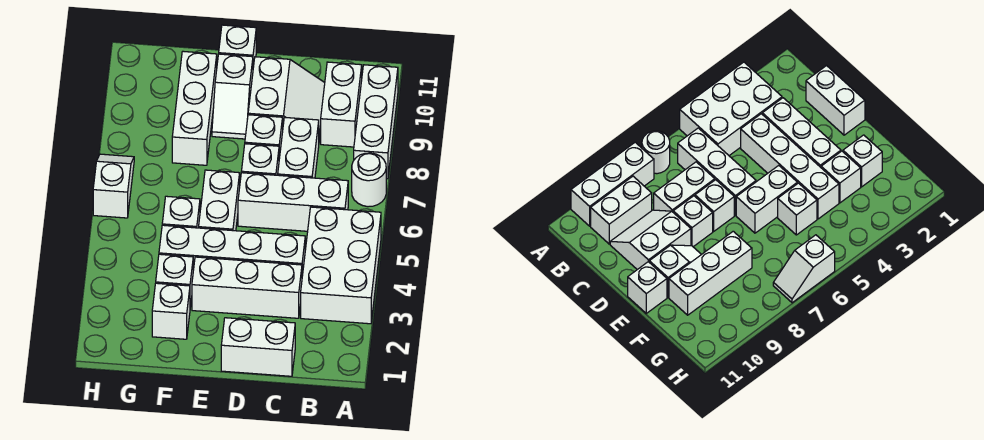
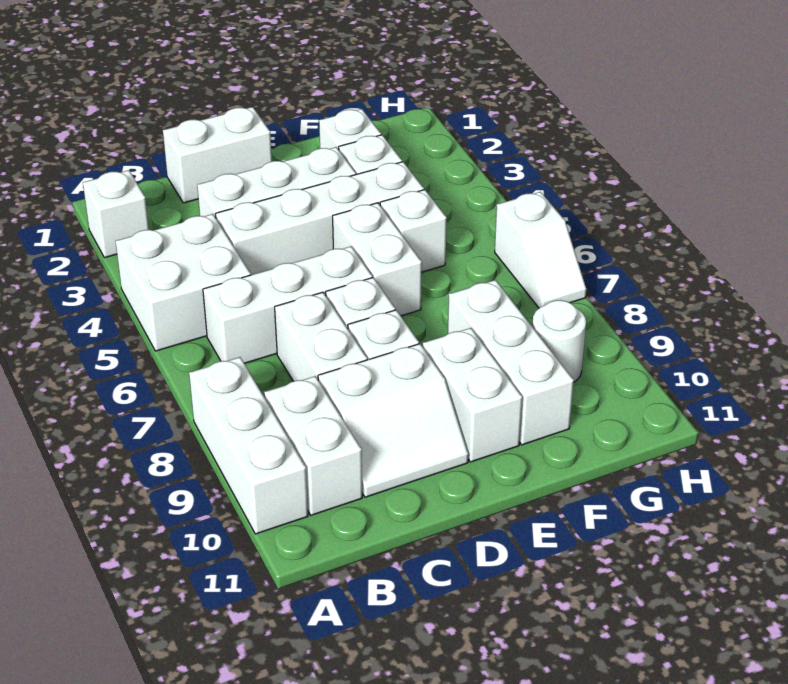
white brick A3:B5 level 1 -> white brick A4:B5 level 1
white round brick A7 level 1 -> white round brick G9 level 1
white slope C9:D10 level 1 top D -> white slope C9:D10 level 1 top 9
white slope E9:E10 level 1 top 10 -> white brick E9:E10 level 1
white brick E11 level 1 -> white brick A2 level 1

